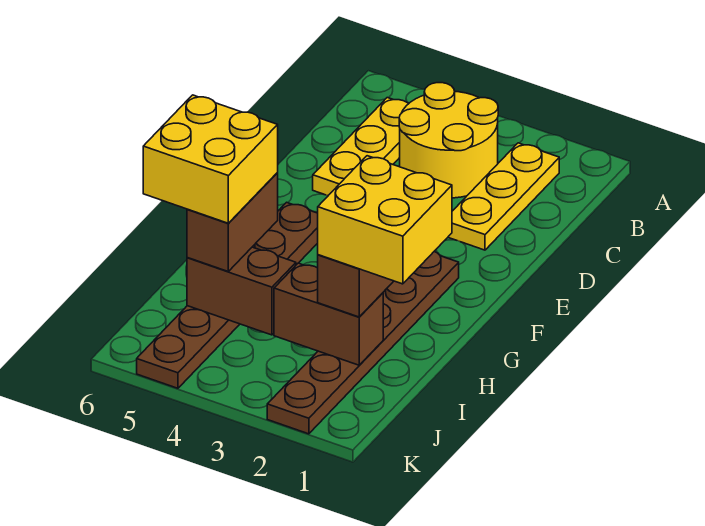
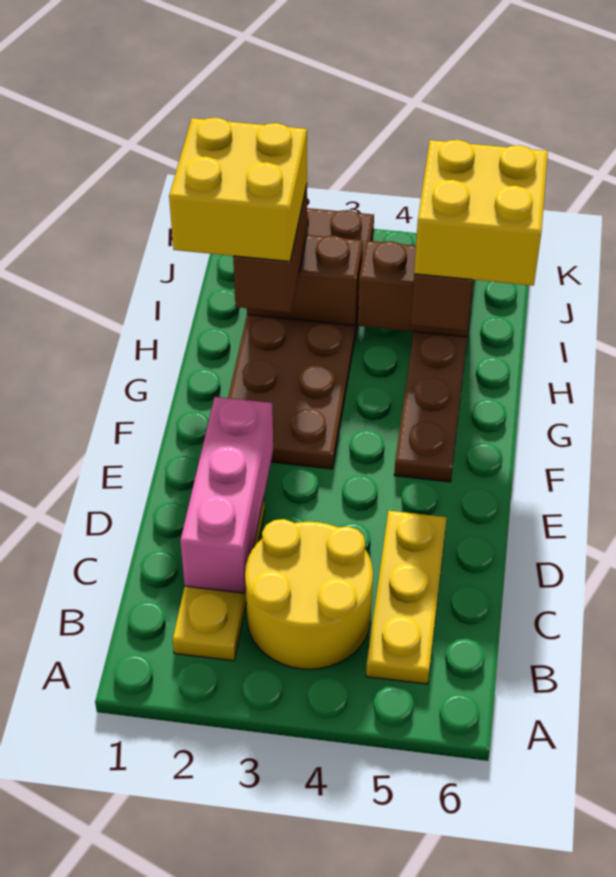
none -> pink brick C2:E2 level 2
brown plate F2:K2 level 1 -> brown plate F2:K3 level 1

